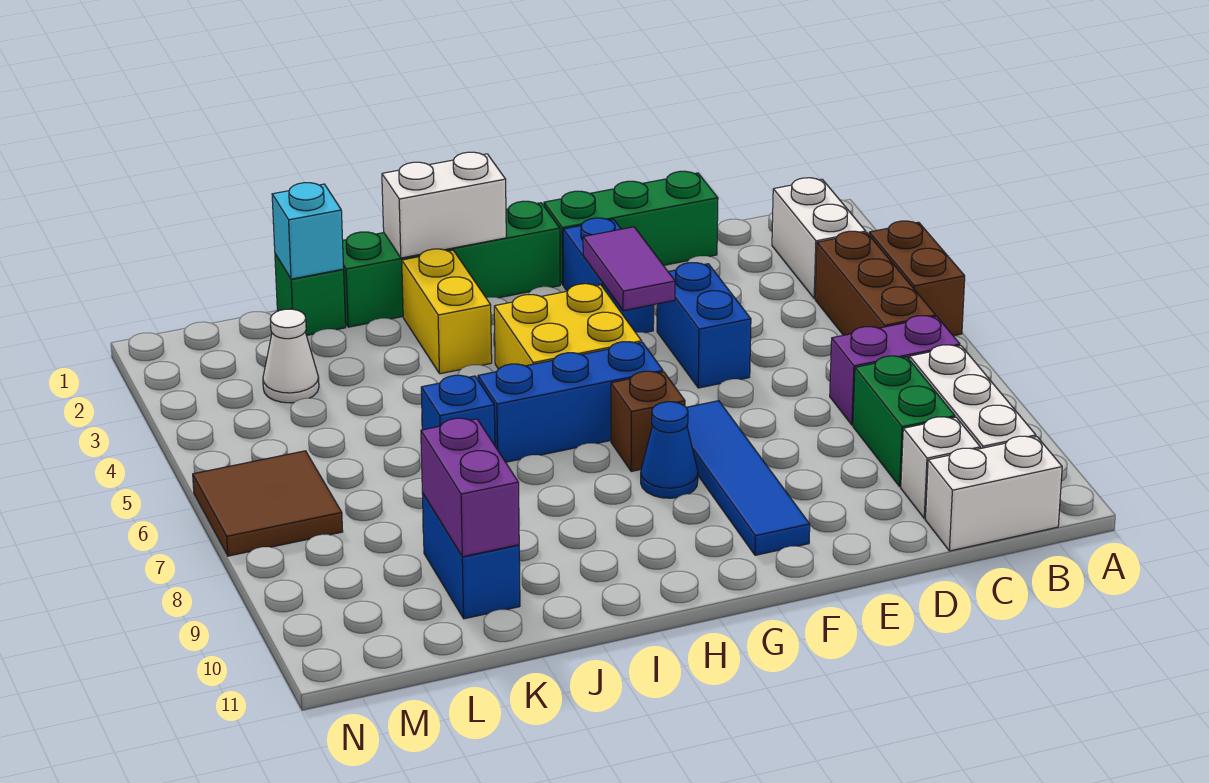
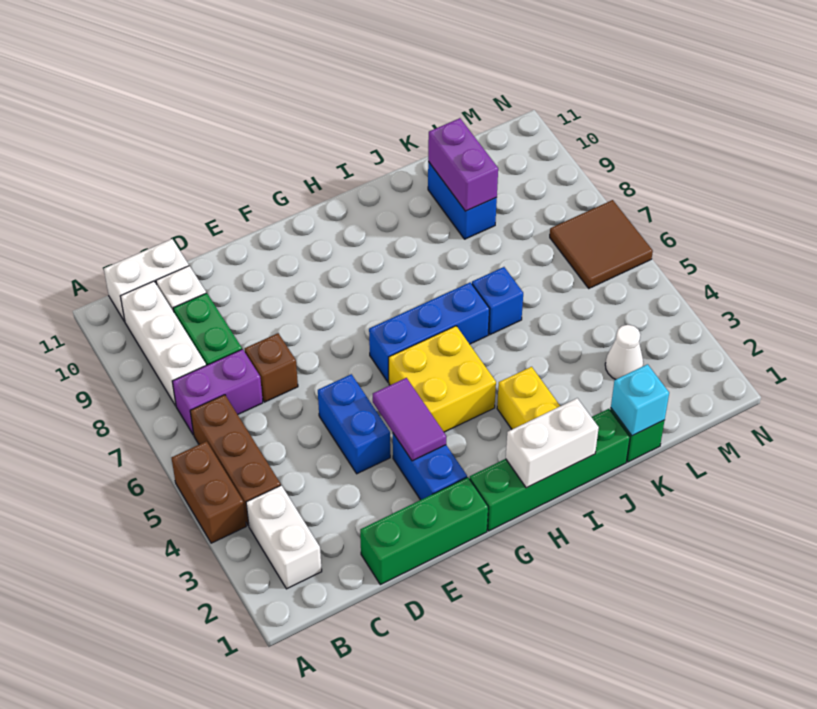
blue tile F7:F10 level 1 -> none
brown brick G7 level 1 -> brown brick D7 level 1
blue cone G8 level 1 -> none

